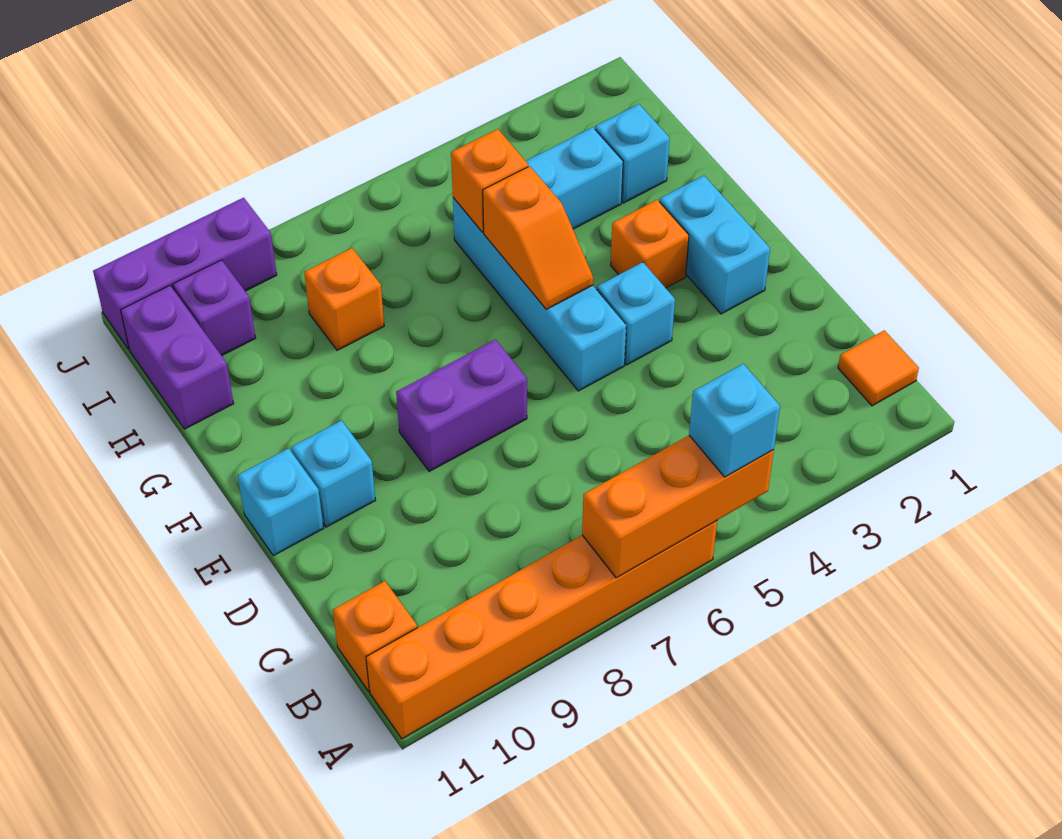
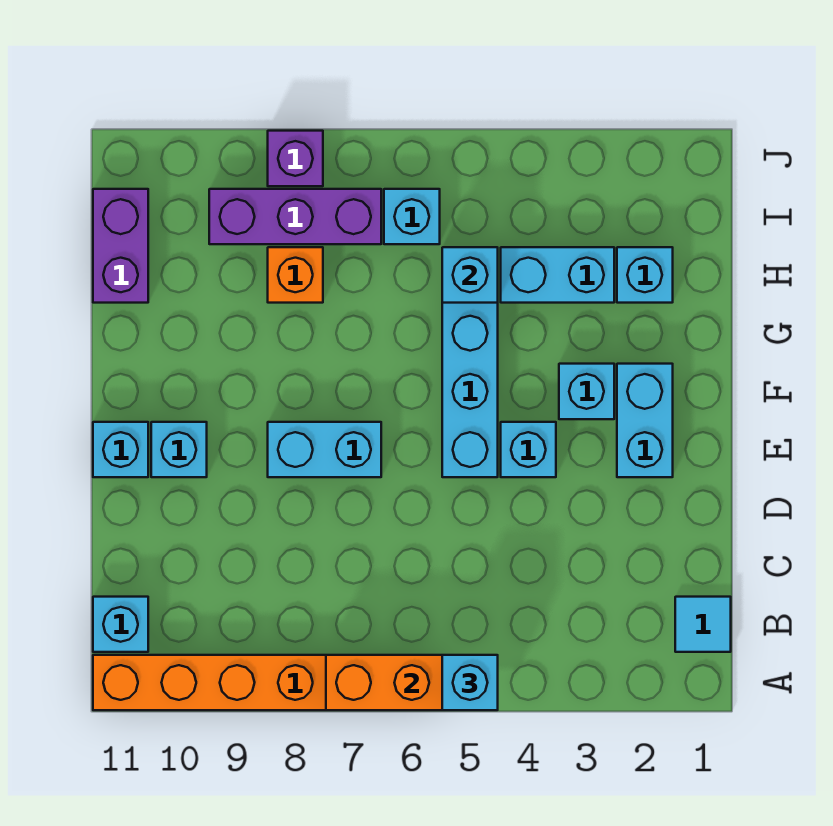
orange tile B1 level 1 -> cyan tile B1 level 1
orange brick B11 level 1 -> cyan brick B11 level 1
purple brick E7:E8 level 1 -> cyan brick E7:E8 level 1
orange brick F3 level 1 -> cyan brick F3 level 1
orange slope F5:G5 level 2 top G -> none
orange brick H5 level 2 -> cyan brick H5 level 2
none -> cyan brick I6 level 1
purple brick I10 level 1 -> purple brick J8 level 1
purple brick J9:J11 level 1 -> purple brick I7:I9 level 1

